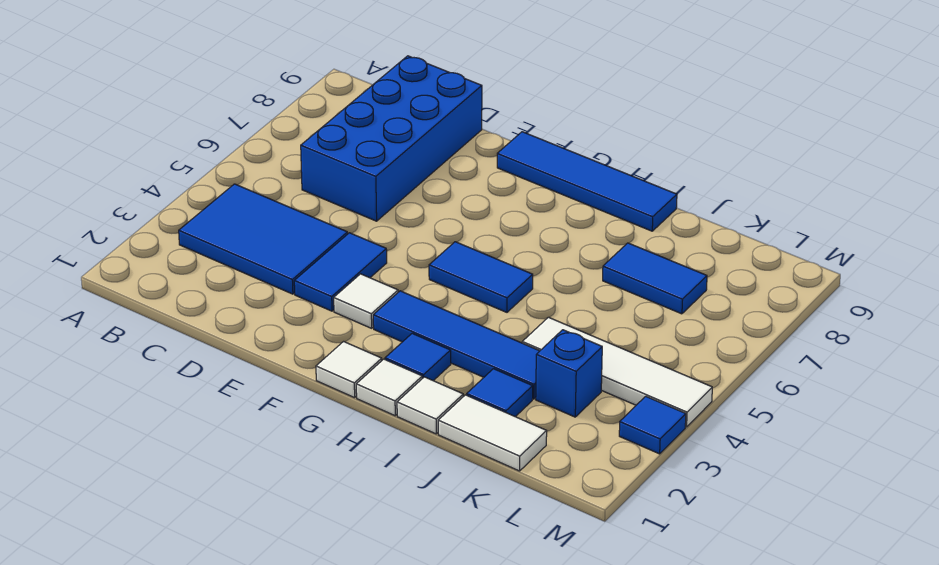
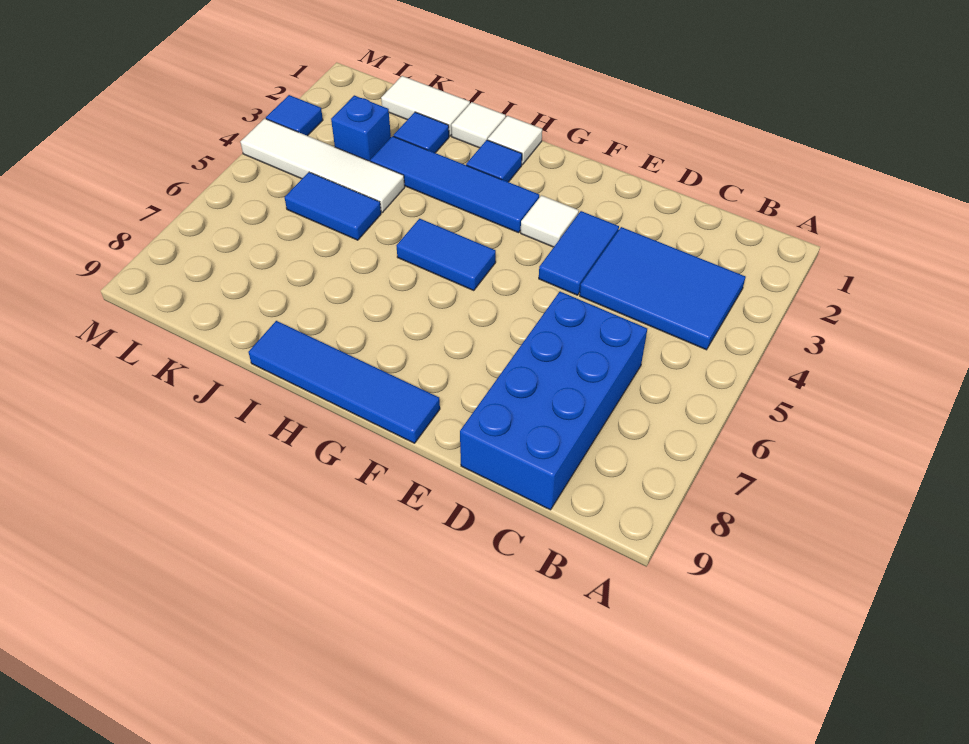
white tile G1 level 1 -> none
blue tile J7:K7 level 1 -> blue tile J5:K5 level 1

